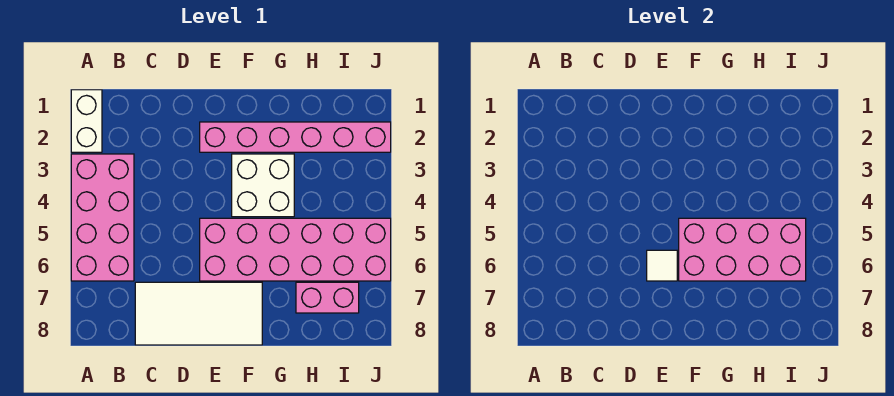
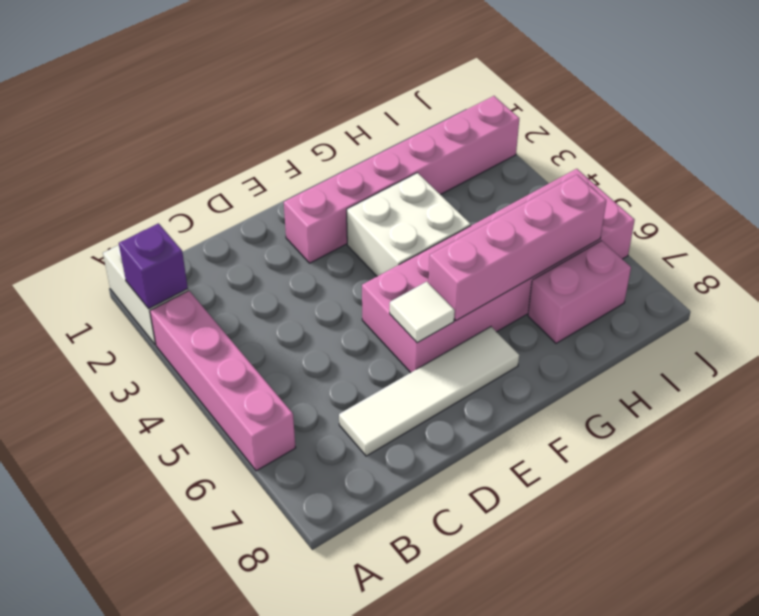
none -> purple brick A2 level 2
pink brick A3:B6 level 1 -> pink brick A3:A6 level 1
white tile C7:F8 level 1 -> white tile C7:F7 level 1
pink brick F5:I6 level 2 -> pink brick F6:I6 level 2

